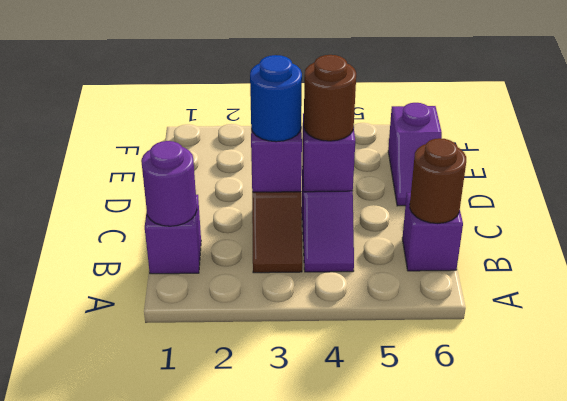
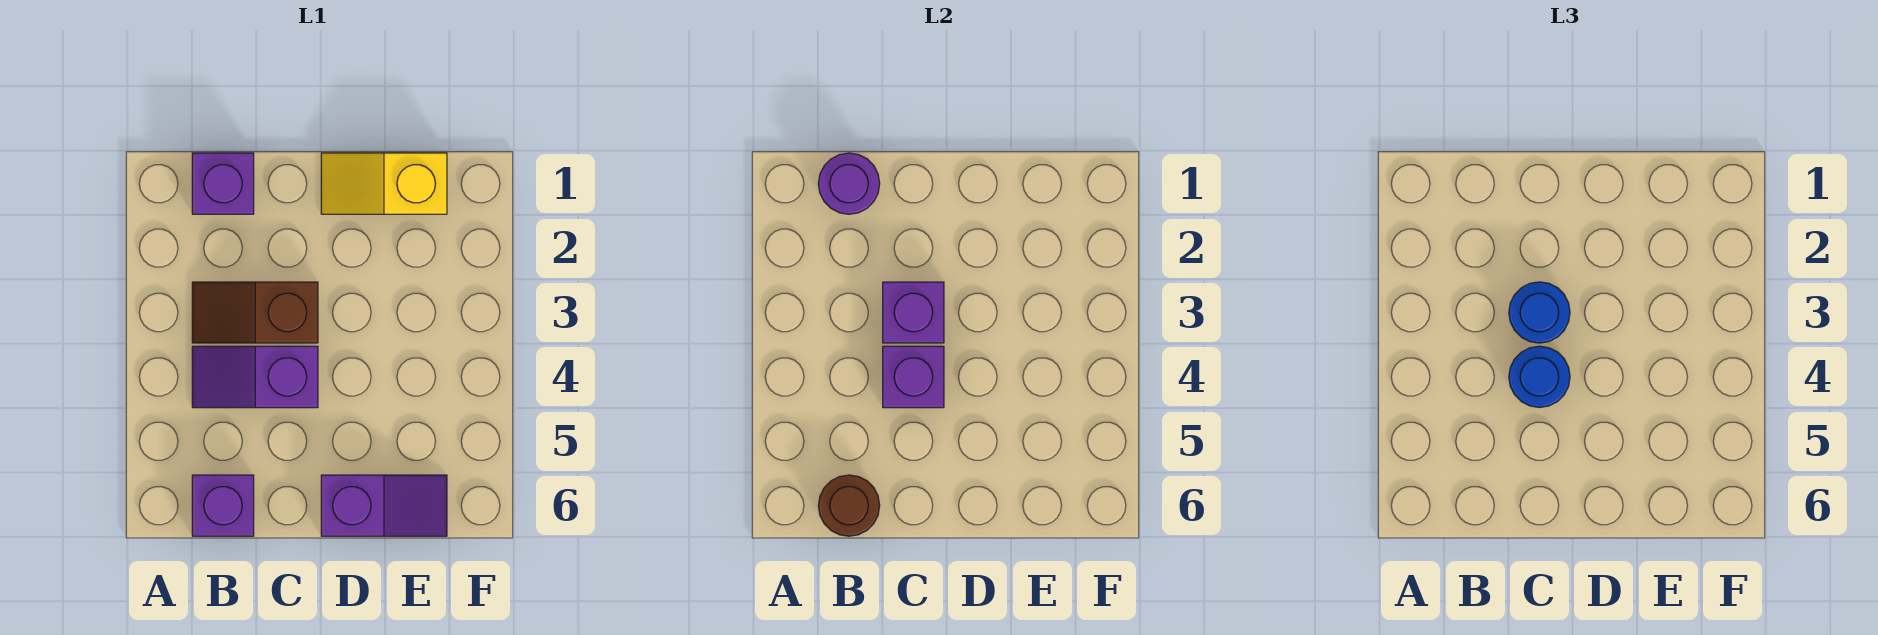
brown round brick C4 level 3 -> blue round brick C4 level 3
none -> yellow slope D1:E1 level 1 top E
purple slope D6:E6 level 1 top E -> purple slope D6:E6 level 1 top D

